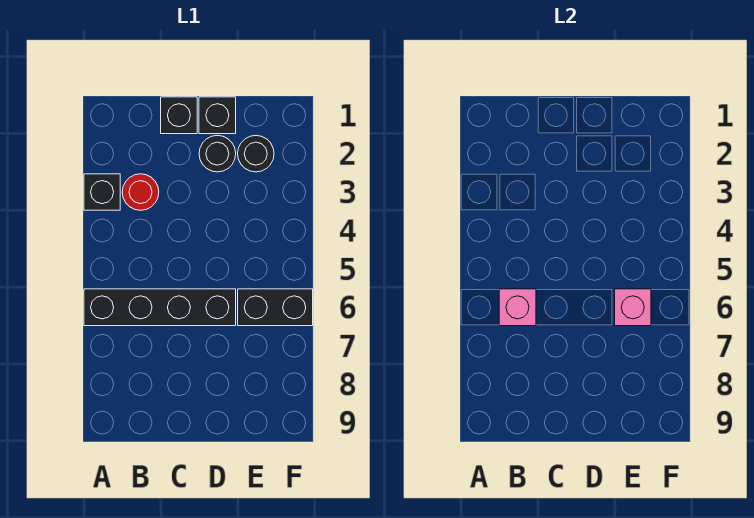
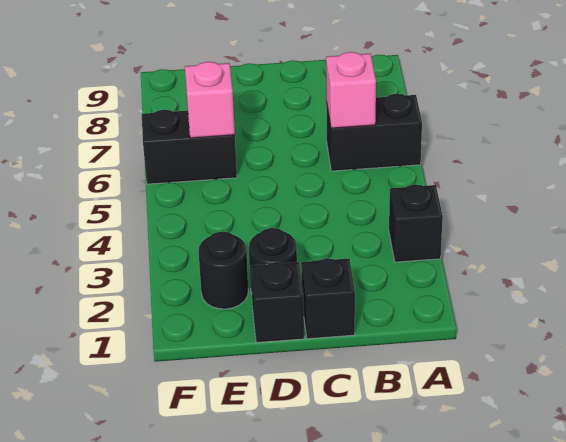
black brick A6:D6 level 1 -> black brick A6:B6 level 1
red round brick B3 level 1 -> none

